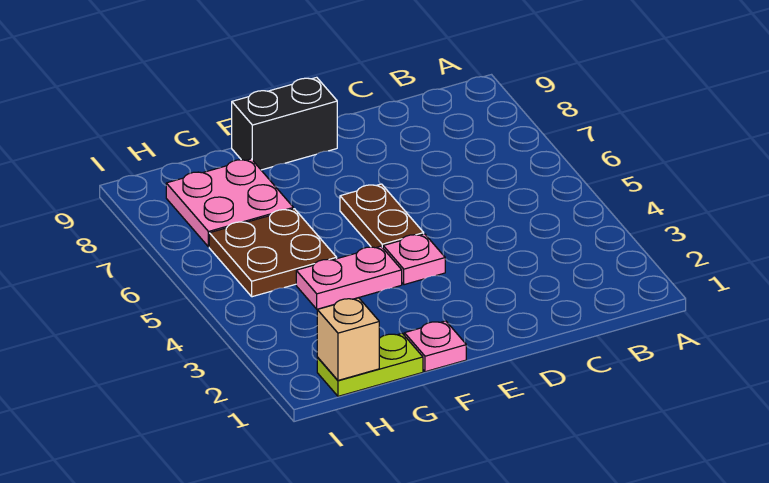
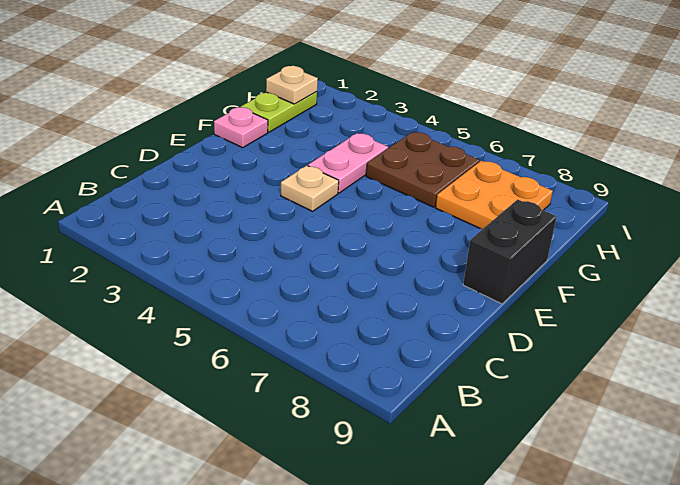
pink plate E4 level 1 -> tan plate E4 level 1
brown plate E5:E6 level 1 -> none
pink plate G7:H8 level 1 -> orange plate G7:H8 level 1
tan brick H1 level 2 -> tan plate H1 level 2

